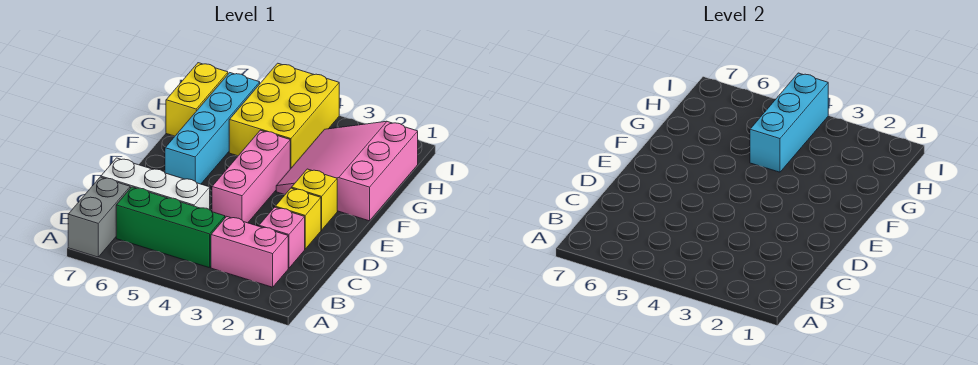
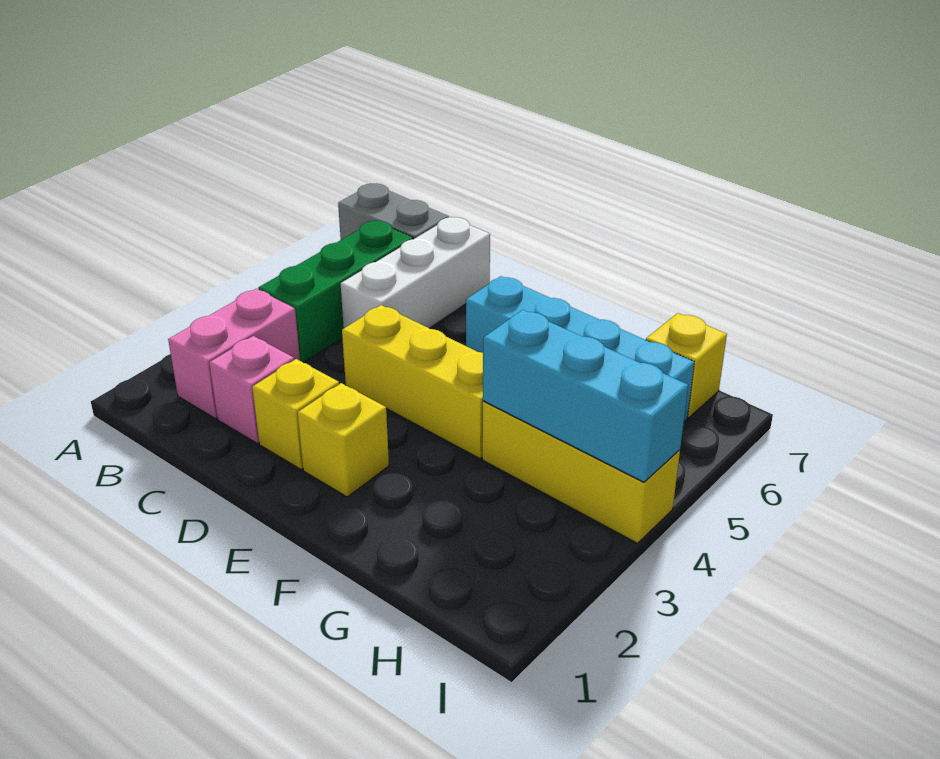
pink brick D4:F4 level 1 -> yellow brick D4:F4 level 1
pink slope F1:H3 level 1 top 1 -> none
yellow brick G4:I5 level 1 -> yellow brick G4:I4 level 1
yellow brick G7:H7 level 1 -> yellow brick H7 level 1

